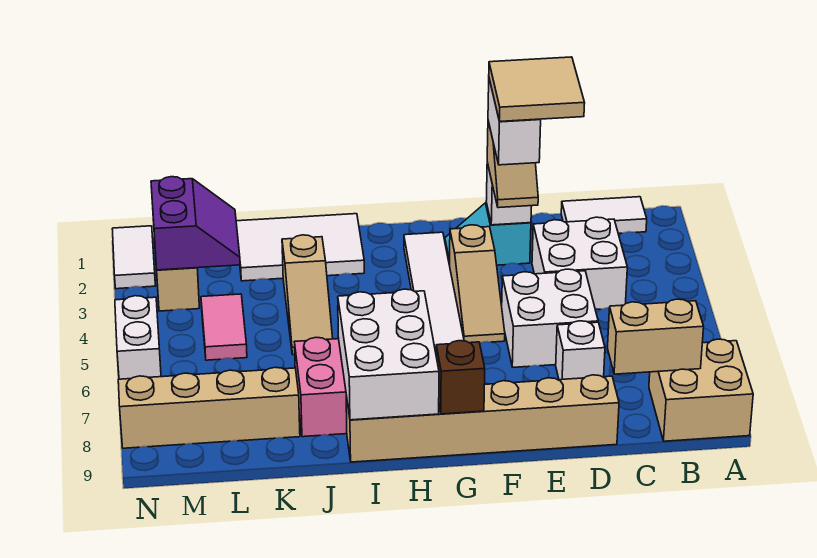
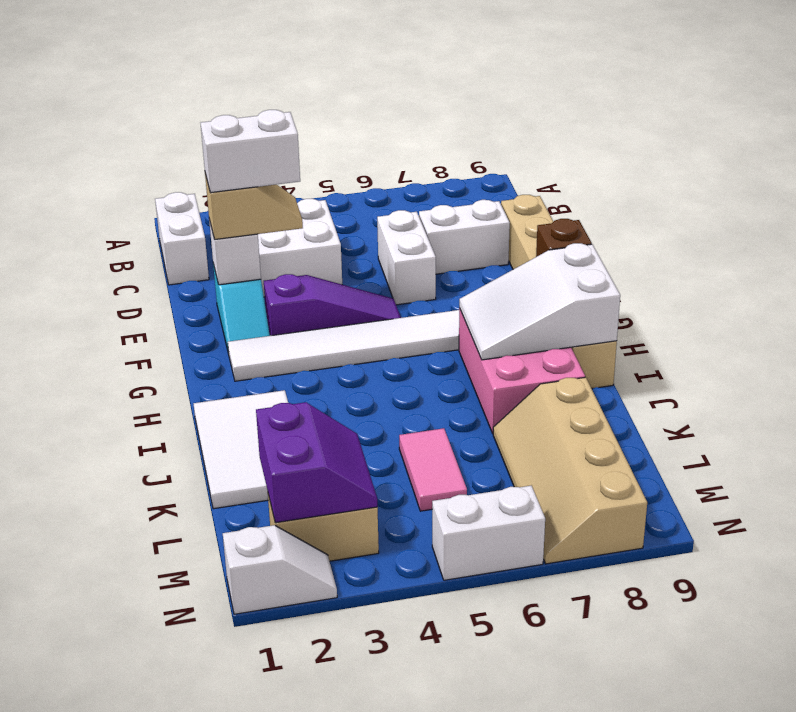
tan brick A8:B9 level 1 -> none
white tile B1:C1 level 1 -> white brick B1:C1 level 1
tan brick B8:C8 level 2 -> none
tan tile D2:E3 level 5 -> none
white brick D5:E6 level 1 -> white brick D6:E6 level 1
white brick D7 level 1 -> white brick D7:D8 level 1
tan slope F3:F5 level 1 top 3 -> purple slope F3:F5 level 1 top 3
white brick H7:I9 level 2 -> white slope H7:I9 level 2 top 9
tan slope J3:J5 level 1 top 3 -> none
purple slope L2:M3 level 2 top M -> purple slope L2:M3 level 2 top 2
pink tile L4:L5 level 1 -> pink tile K5:L5 level 1
white tile N1:N2 level 1 -> white slope N1:N2 level 1 top 1

